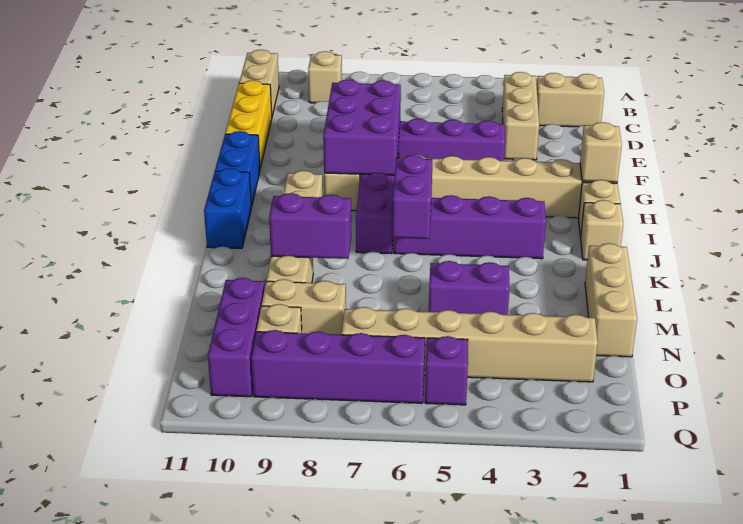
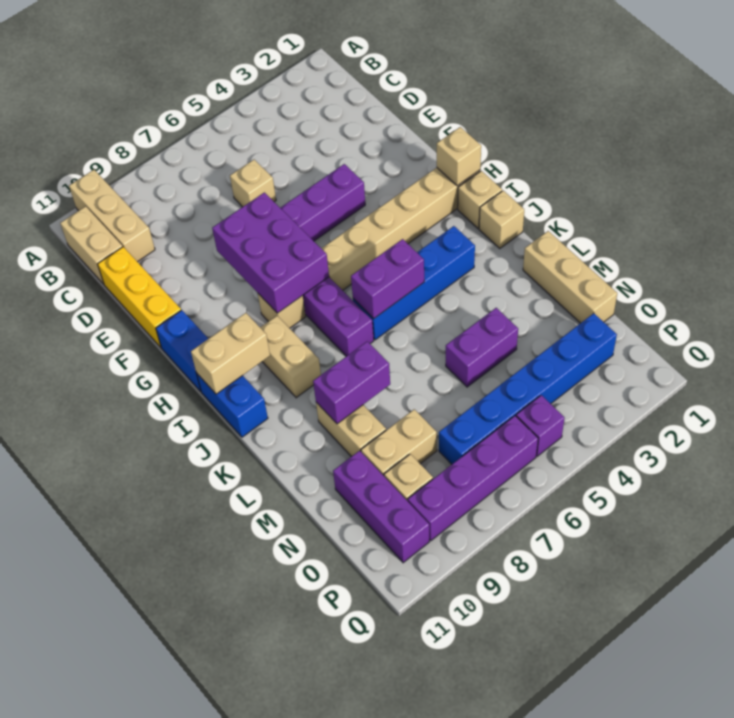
tan brick B9 level 1 -> tan brick D6 level 1
tan brick C1:C2 level 1 -> tan brick I10:I11 level 2
tan brick C3:E3 level 1 -> tan brick A10:C10 level 1
purple brick J3:J6 level 1 -> blue brick J3:J6 level 1
purple brick J6:K6 level 2 -> purple brick J5:J6 level 2
tan brick O2:O7 level 1 -> blue brick O2:O7 level 1

